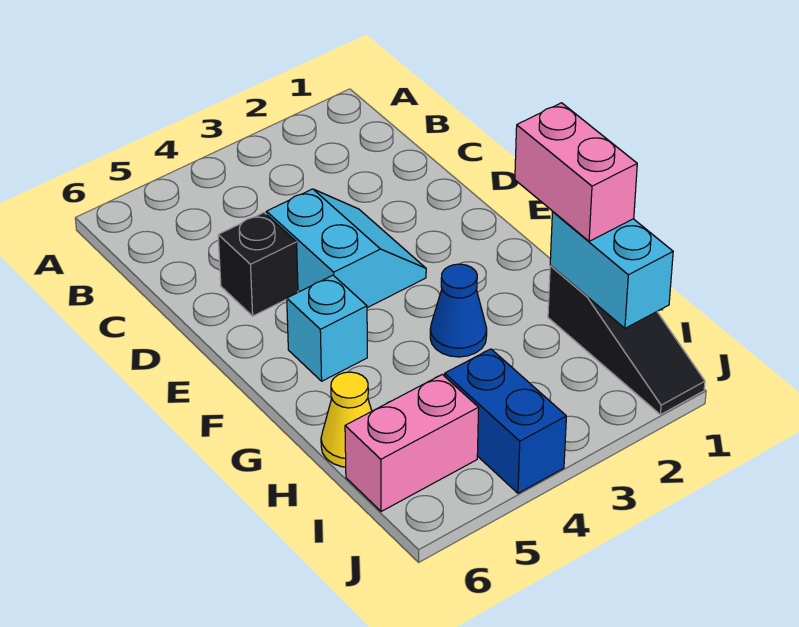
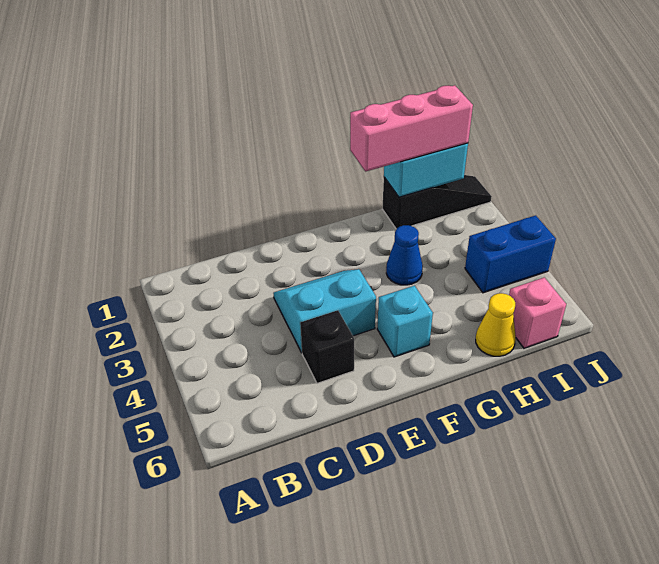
pink brick G1:H1 level 3 -> pink brick G1:I1 level 3
pink brick I5:I6 level 1 -> pink brick I6 level 1

